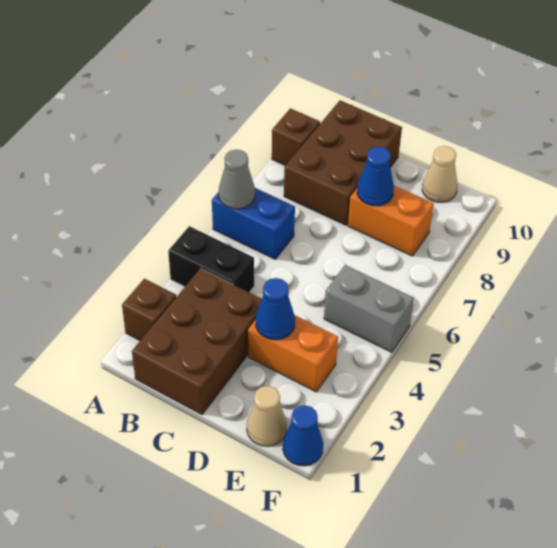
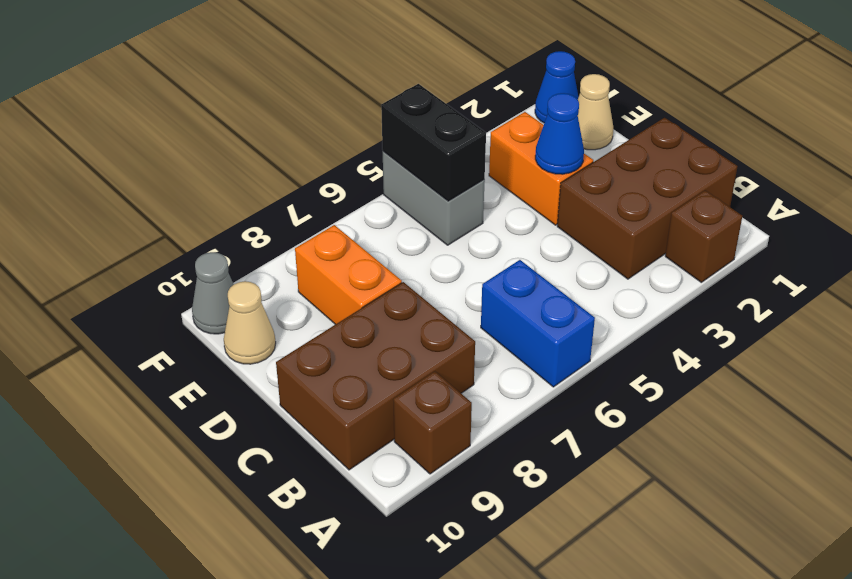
black brick A4:B4 level 1 -> black brick E5:F5 level 2
grey cone A6 level 2 -> grey cone F10 level 1
blue cone D8 level 2 -> none

